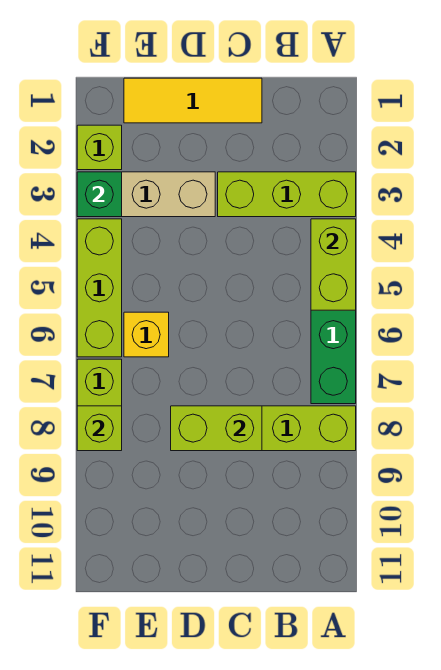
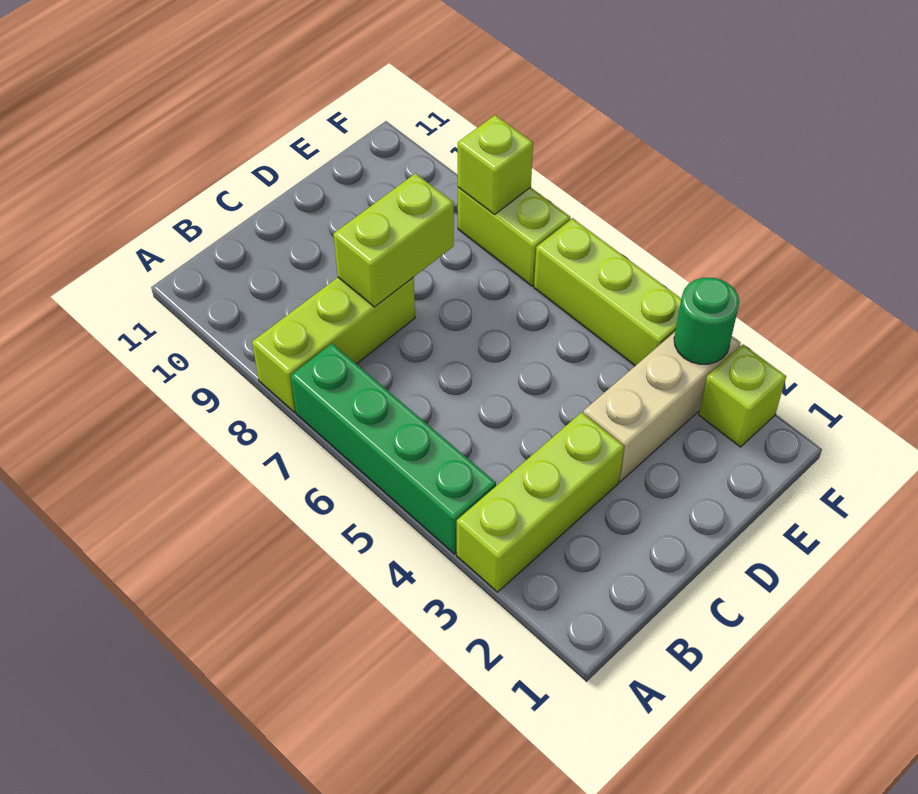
lime brick A4:A5 level 2 -> none
yellow tile C1:E1 level 1 -> none
yellow brick E6 level 1 -> none
green brick F3 level 2 -> green round brick F3 level 2

